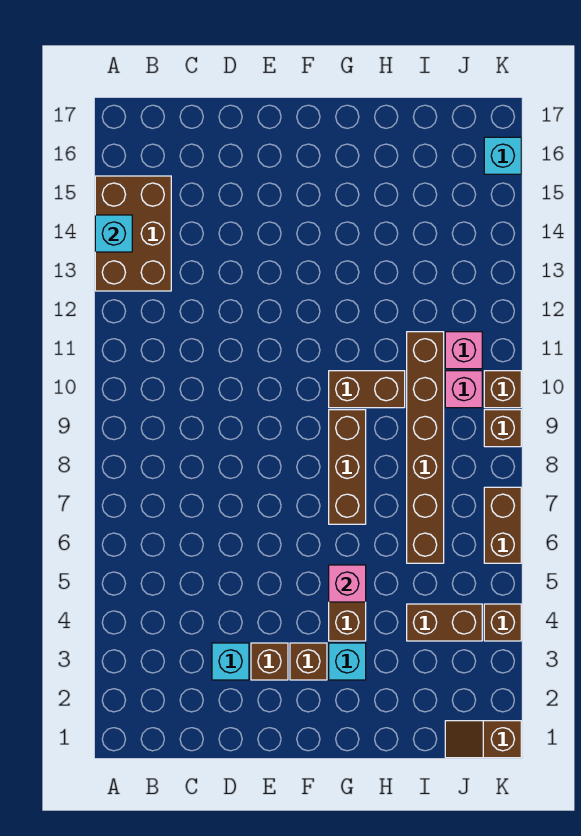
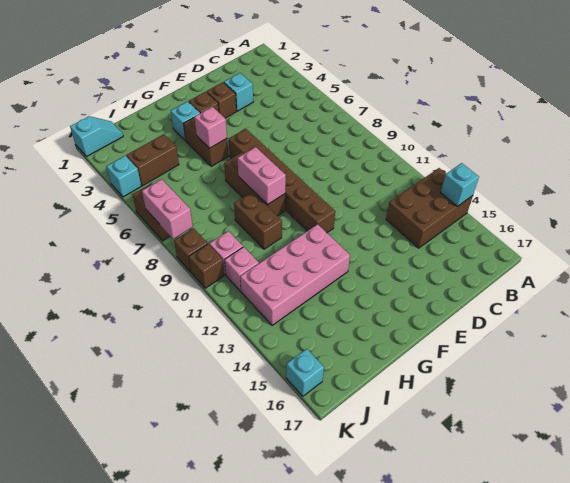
brown brick A13:B15 level 1 -> brown brick A13:C14 level 1
none -> pink brick G8:G9 level 2
brown brick G10:H10 level 1 -> brown brick H9:H10 level 1
none -> pink brick G12:J13 level 1
brown brick I6:I11 level 1 -> brown brick F6:F11 level 1
brown slope J1:K1 level 1 top K -> cyan slope J1:K1 level 1 top K
brown brick K4 level 1 -> cyan brick K4 level 1
none -> pink brick K7:K8 level 2

